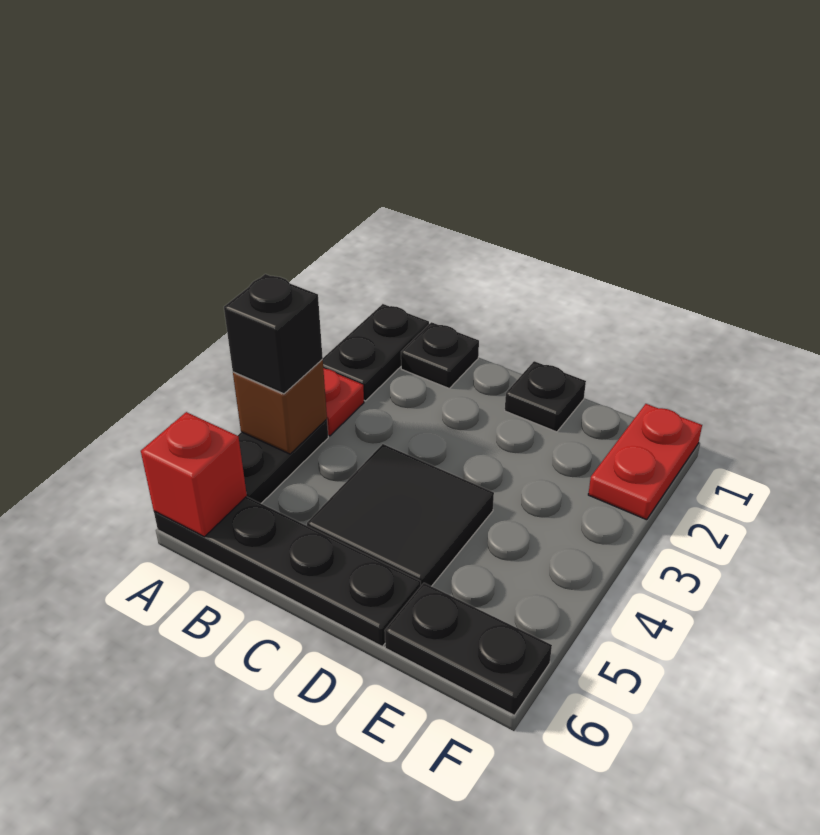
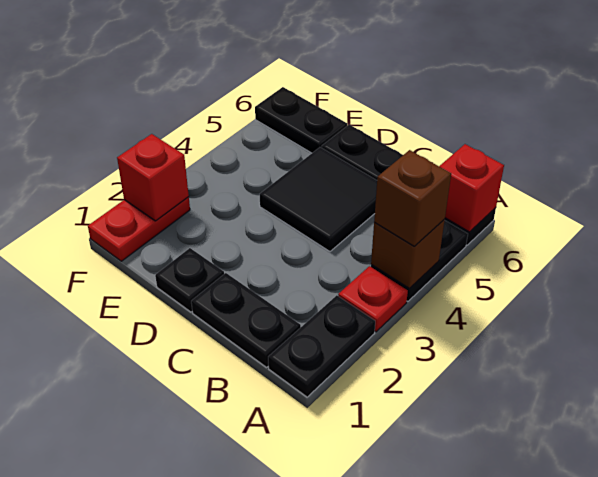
black brick A4 level 3 -> brown brick A4 level 3
black plate B1 level 1 -> black plate B1:C1 level 1
none -> red brick F2 level 2

